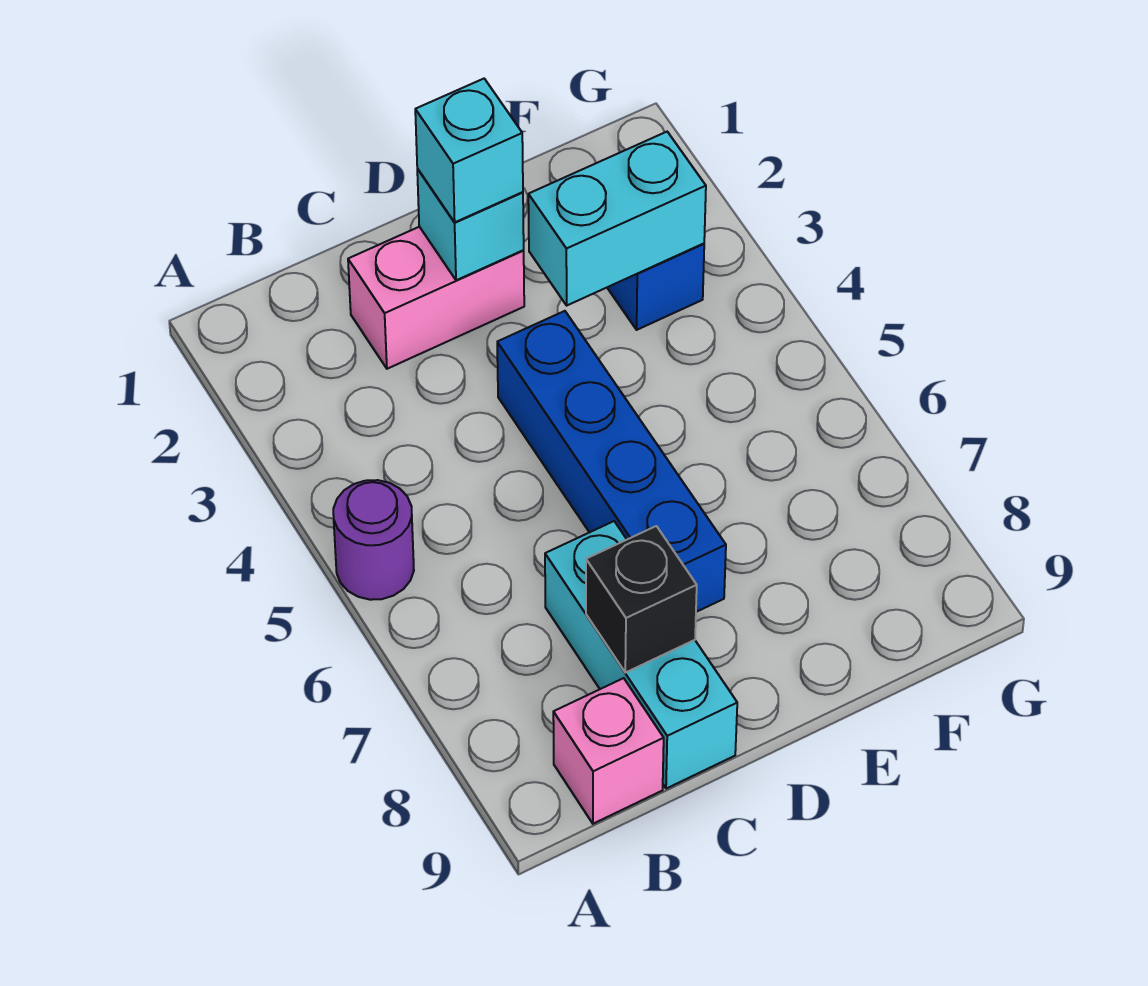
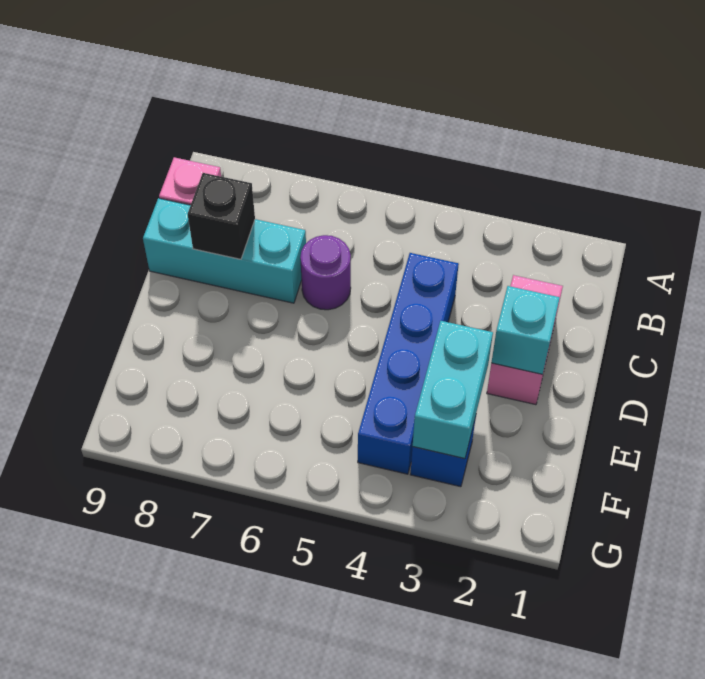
purple round brick A5 level 1 -> purple round brick C6 level 1
cyan brick D2 level 3 -> none
blue brick D4:D7 level 1 -> blue brick C4:F4 level 1

